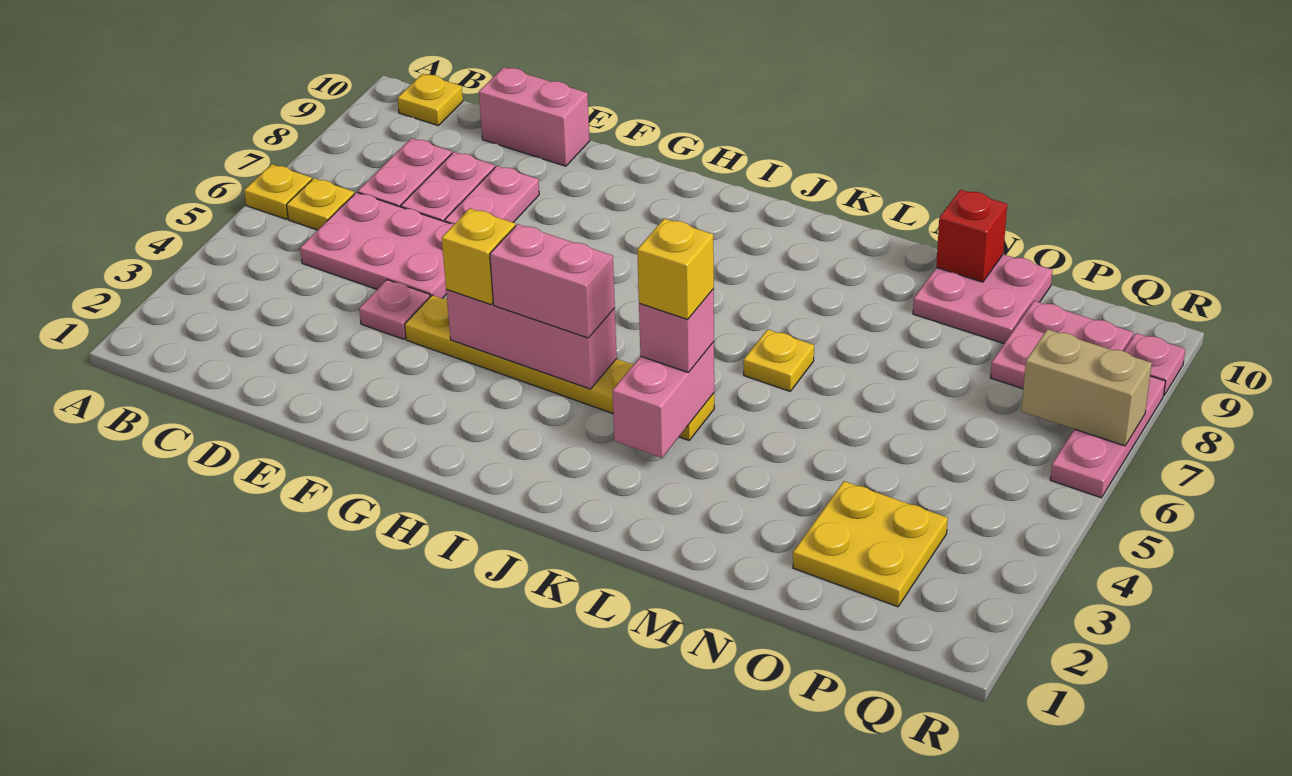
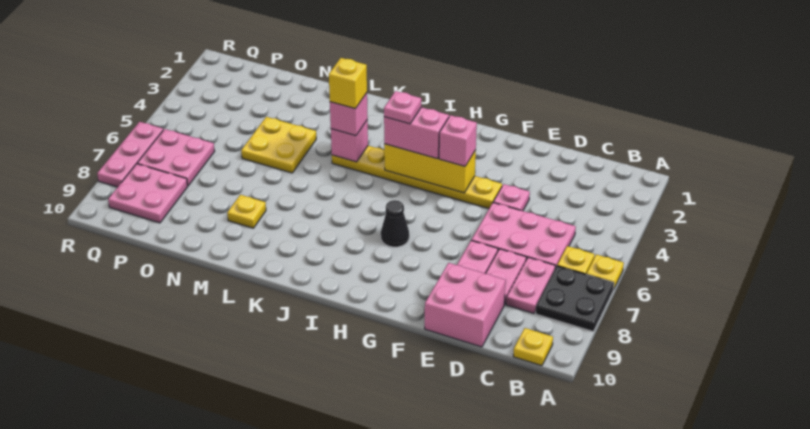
none -> black plate A7:B8 level 1
pink brick D10:E10 level 1 -> pink brick D9:E10 level 1
pink brick G4:I4 level 2 -> yellow brick G4:I4 level 2
yellow brick G4 level 3 -> pink brick G4 level 3
none -> black cone H7 level 1
pink brick K3:K4 level 2 -> pink brick K4 level 2
yellow plate L6 level 1 -> yellow plate M8 level 1
pink plate N9:O10 level 1 -> pink plate P6:Q7 level 1
red brick N10 level 2 -> none
yellow plate O2:P3 level 1 -> yellow plate M4:N5 level 1
tan brick Q7:R7 level 2 -> none
pink plate R9 level 1 -> pink plate I4 level 4

